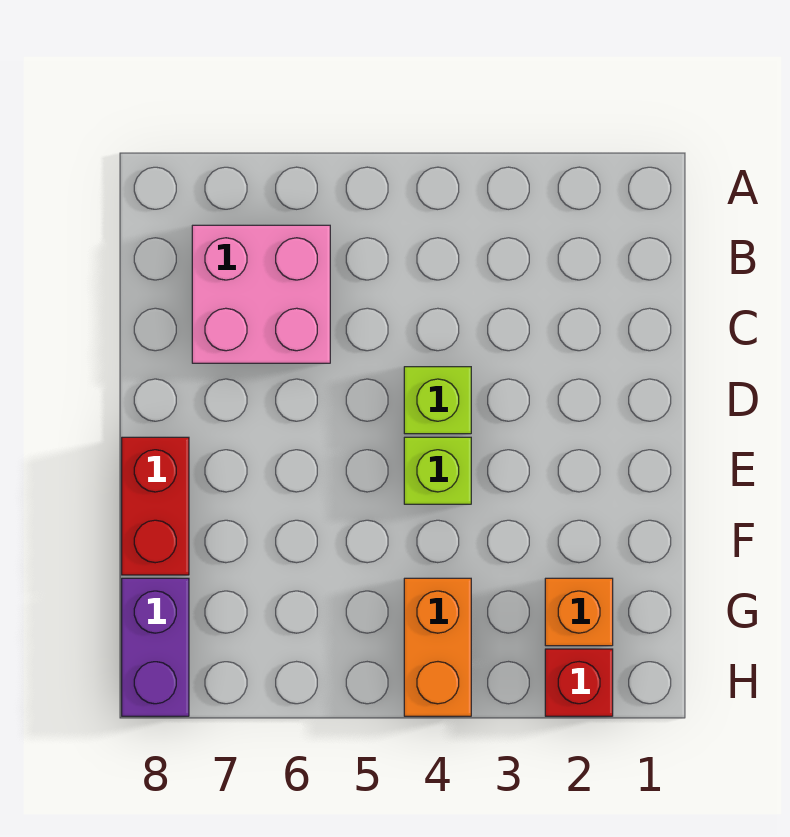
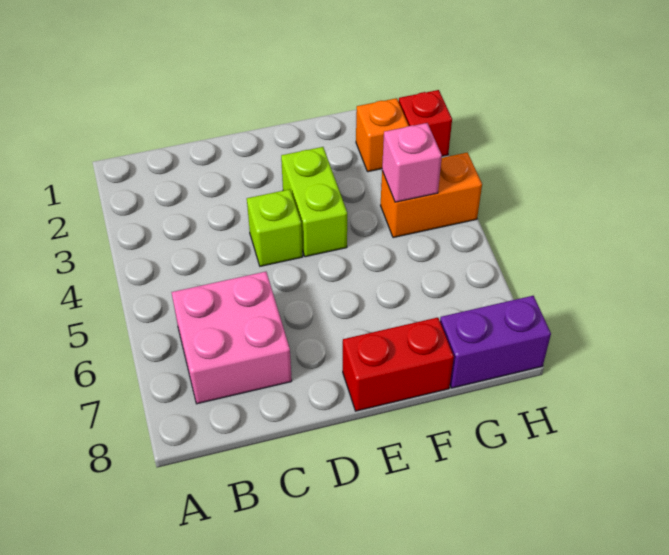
lime brick E4 level 1 -> lime brick E3:E4 level 1
none -> pink brick G4 level 2

